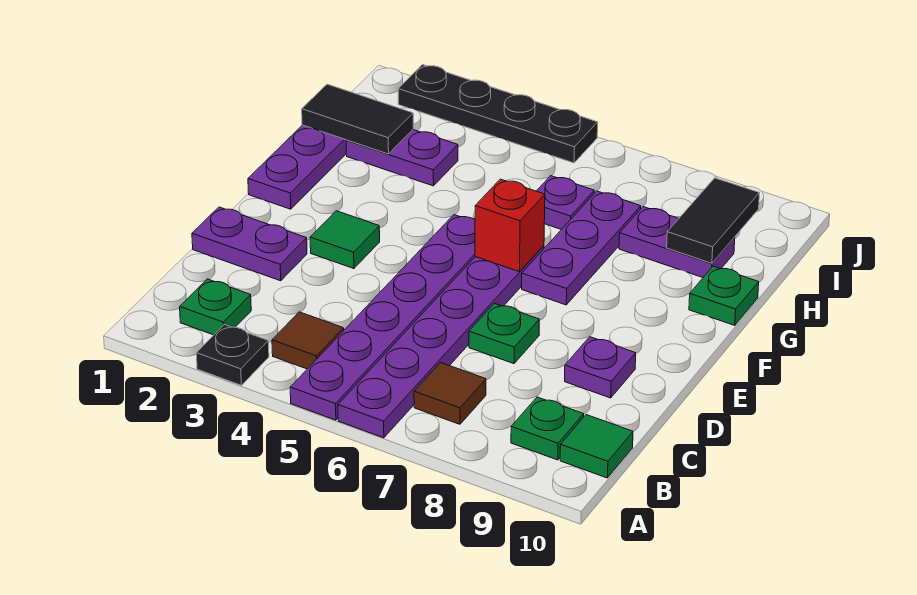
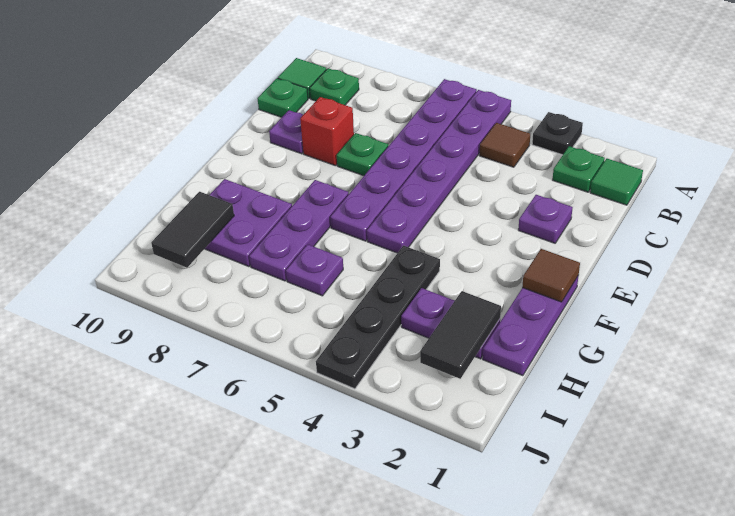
brown tile B7 level 1 -> brown tile F1 level 2
purple plate D1:D2 level 1 -> purple plate D2 level 1
green tile E3 level 1 -> green tile B1 level 1
red brick F6 level 2 -> red brick D8 level 1
green plate G10 level 1 -> green plate C10 level 1
black tile H1:H2 level 2 -> black tile H2:I2 level 2
purple plate H8:H9 level 1 -> purple plate G8:H9 level 1
black plate J2:J5 level 1 -> black plate G4:J4 level 1

